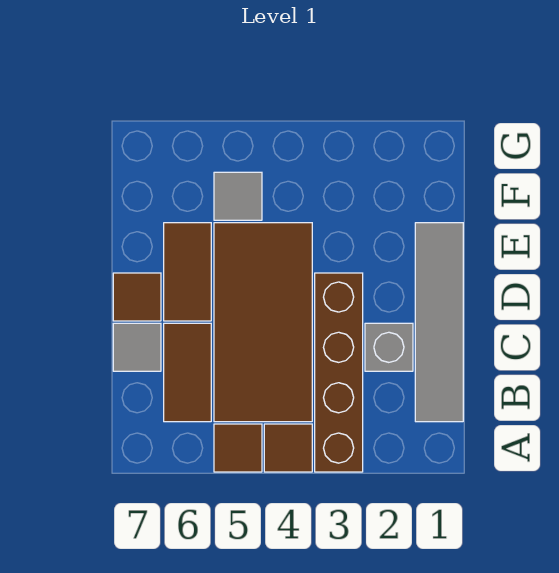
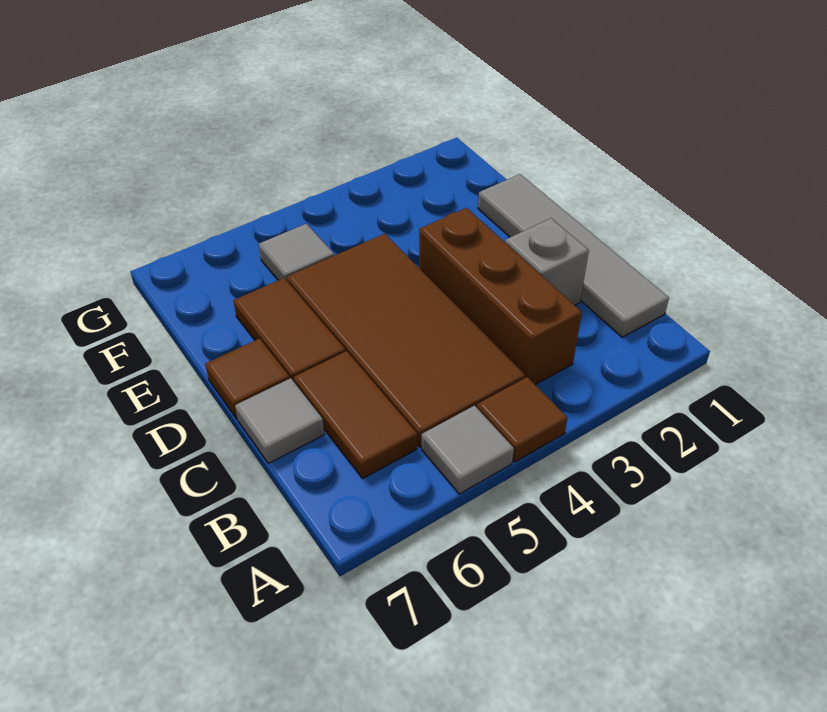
brown brick A3:D3 level 1 -> brown brick B3:D3 level 1
brown tile A5 level 1 -> grey tile A5 level 1

